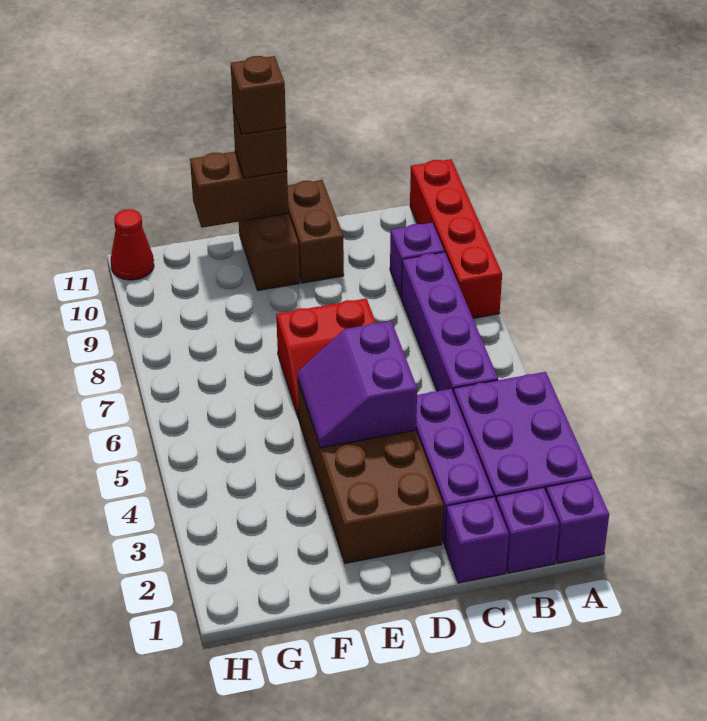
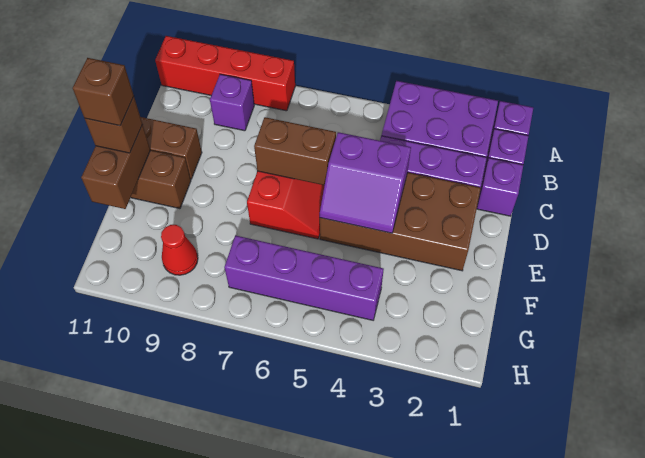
purple brick B5:B8 level 1 -> purple brick G4:G7 level 1
none -> brown brick D6:D7 level 2
red cone H11 level 1 -> red cone G9 level 1

